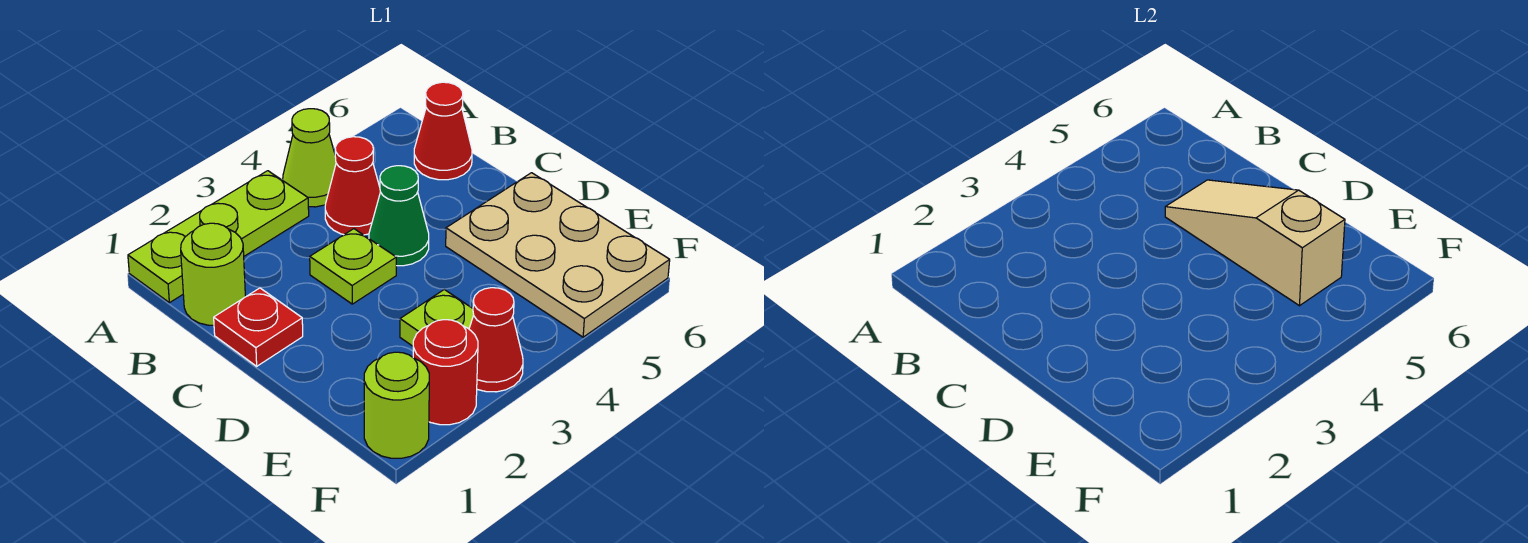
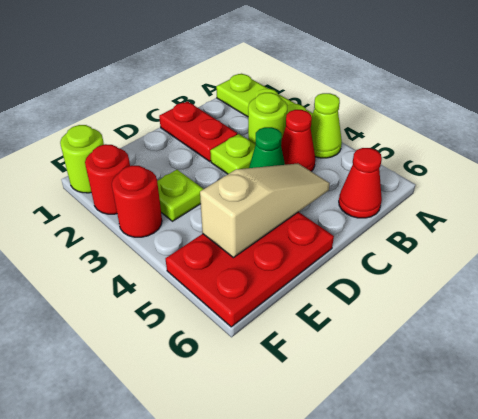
lime round brick B1 level 1 -> lime round brick B3 level 1
red plate C1 level 1 -> red plate C1:C2 level 1
tan plate D5:F6 level 1 -> red plate D5:F6 level 1
red cone F3 level 1 -> red round brick F3 level 1

